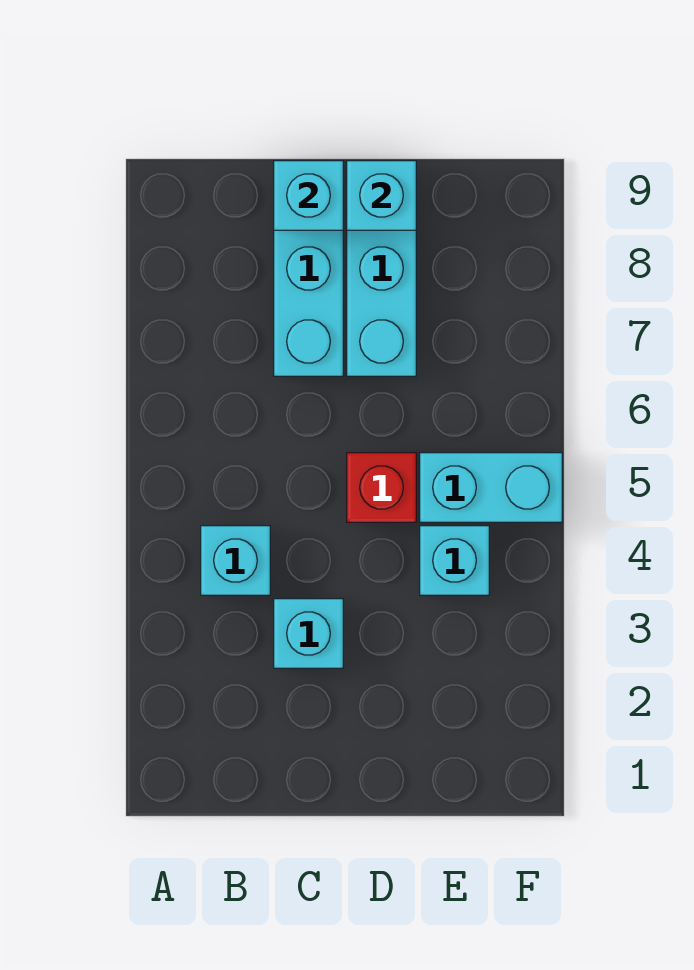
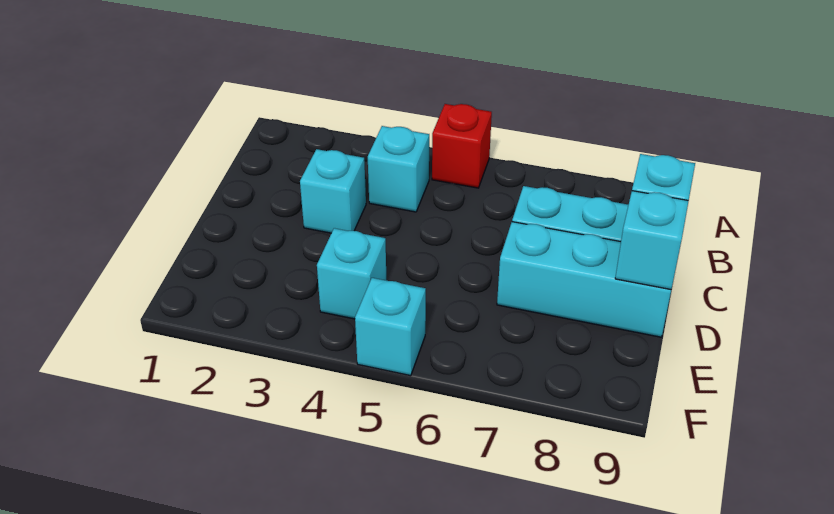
red brick D5 level 1 -> red brick A5 level 1
cyan brick E5:F5 level 1 -> cyan brick F5 level 1

